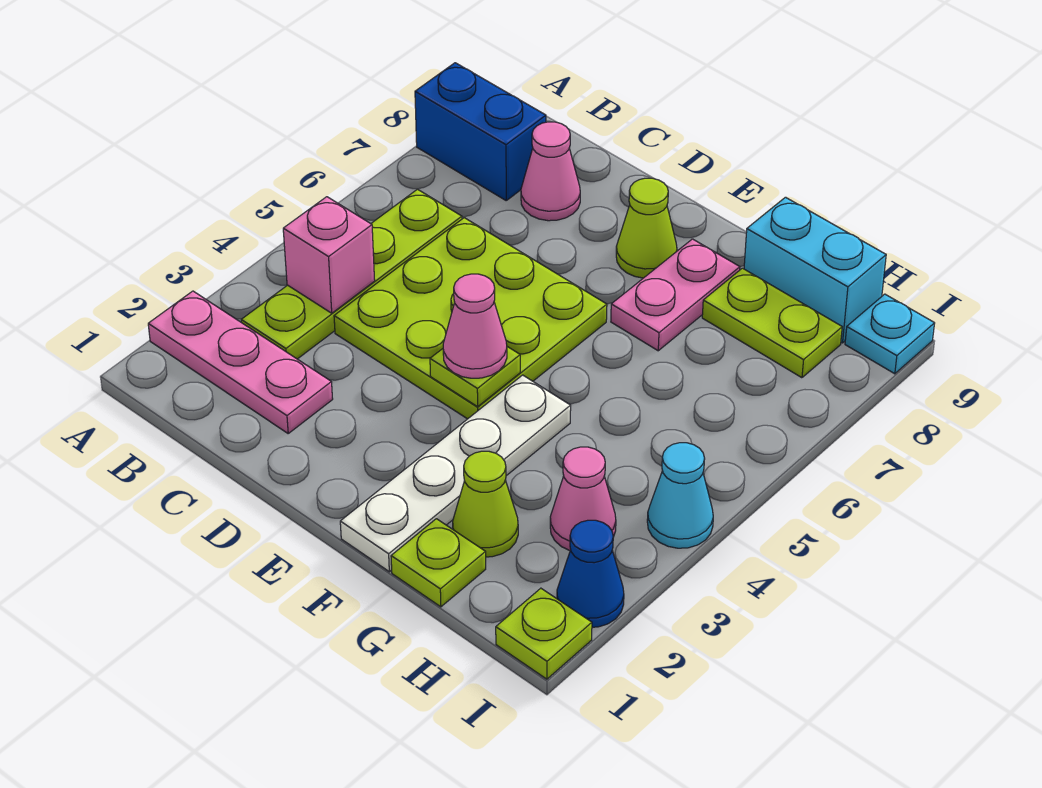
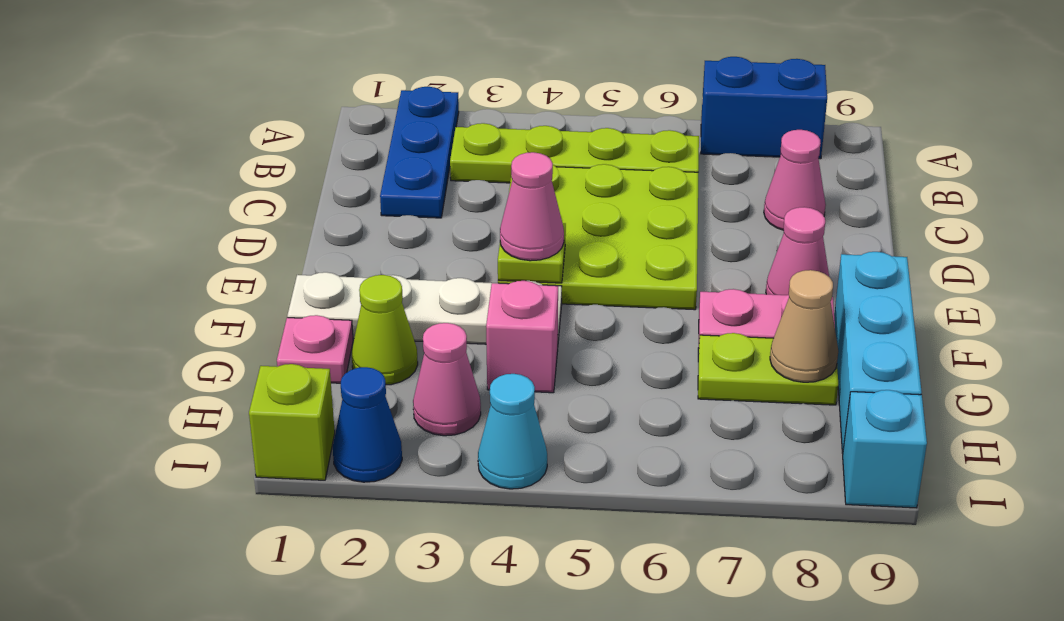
pink plate A2:C2 level 1 -> blue plate A2:C2 level 1
blue brick A8:B8 level 1 -> blue brick A7:A8 level 1
pink brick B4 level 2 -> pink brick G4 level 1
lime cone E8 level 1 -> pink cone E8 level 1
lime plate G1 level 1 -> pink plate G1 level 1
lime plate G8:H8 level 1 -> lime plate G7:G8 level 1
none -> tan cone G8 level 2
cyan brick G9:H9 level 1 -> cyan brick F9:H9 level 1
lime plate I1 level 1 -> lime brick I1 level 1
cyan plate I9 level 1 -> cyan brick I9 level 1

